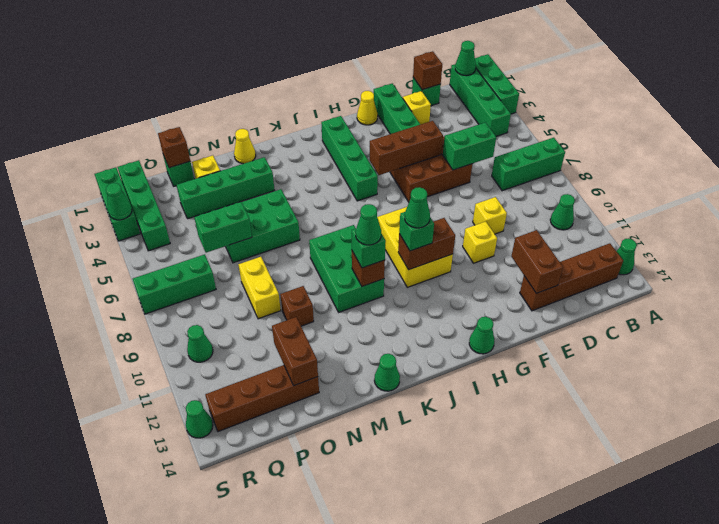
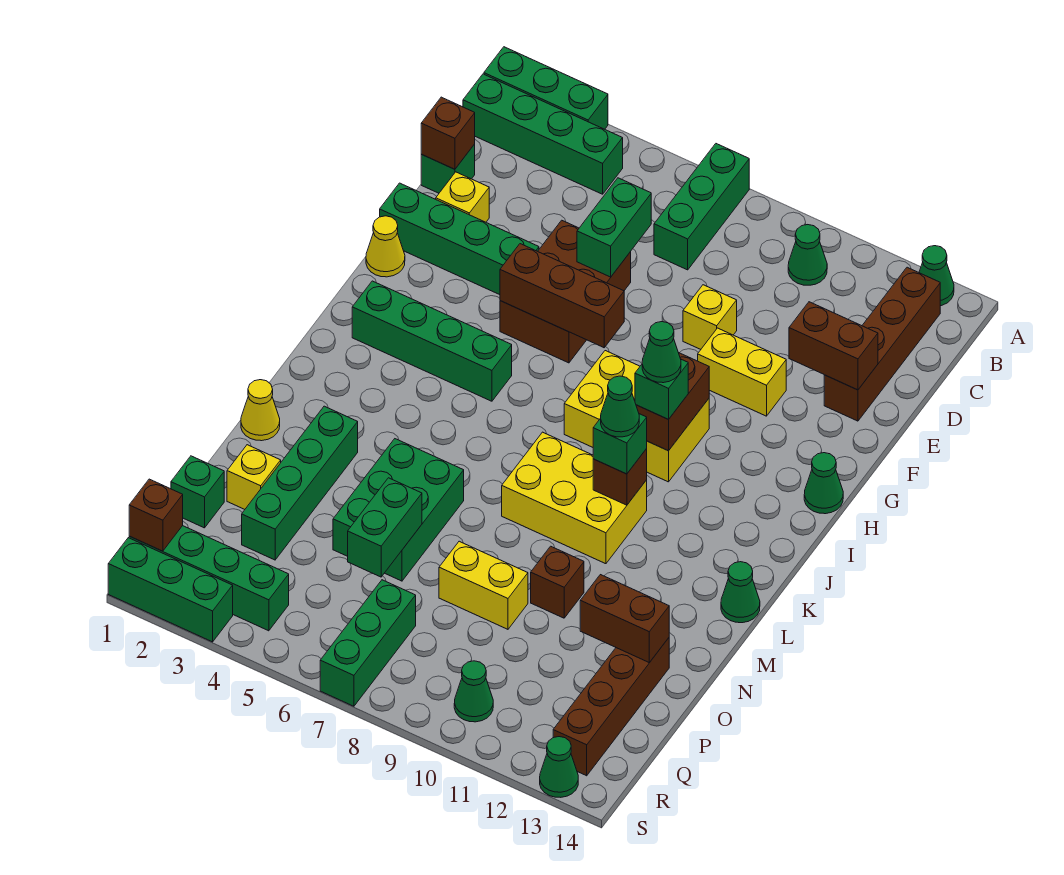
green cone B1 level 2 -> none
brown brick F5:H5 level 2 -> brown brick G5:G7 level 2
yellow brick F10 level 1 -> yellow brick F10:F11 level 1
green brick K8:L10 level 1 -> yellow brick K8:L10 level 1
brown brick P1 level 2 -> brown brick R1 level 2
green cone S3 level 2 -> none

